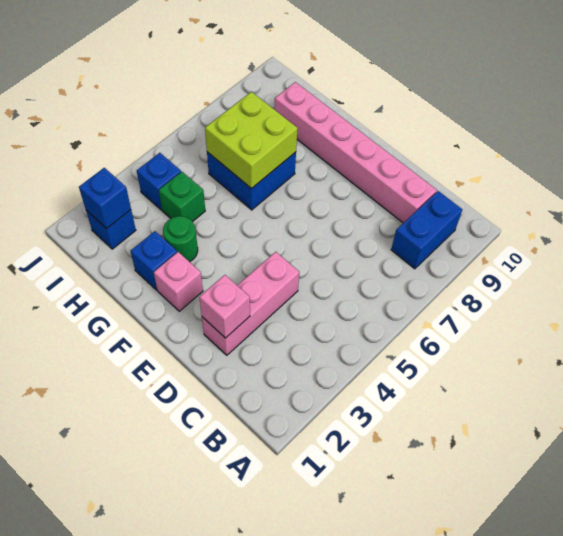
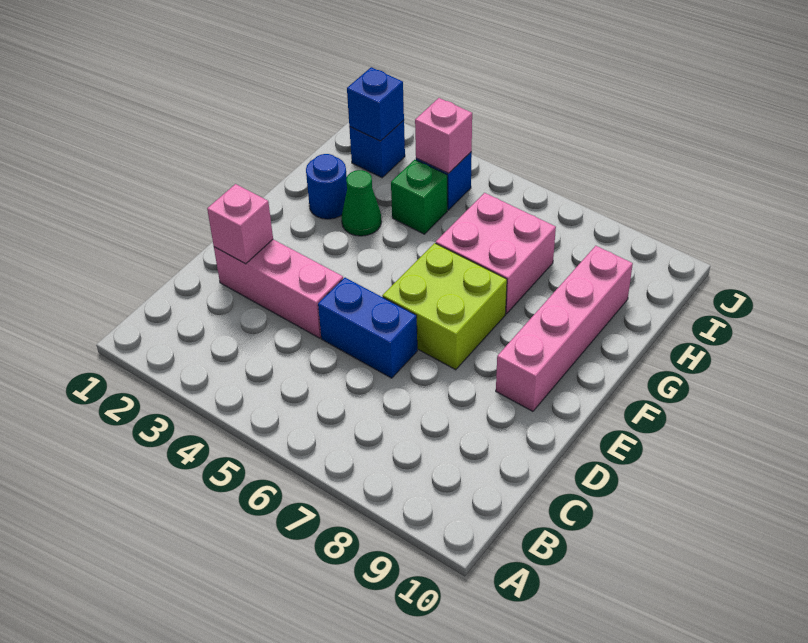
blue brick B8:B9 level 1 -> blue brick D5:D6 level 1
pink brick C9:H9 level 1 -> pink brick E9:H9 level 1
pink brick F2 level 1 -> pink brick I4 level 2
blue brick G2 level 1 -> blue round brick G2 level 1
green round brick G3 level 1 -> green cone G3 level 1
blue brick G6:H7 level 1 -> pink brick G6:H7 level 1
lime brick G6:H7 level 2 -> lime brick E6:F7 level 1

